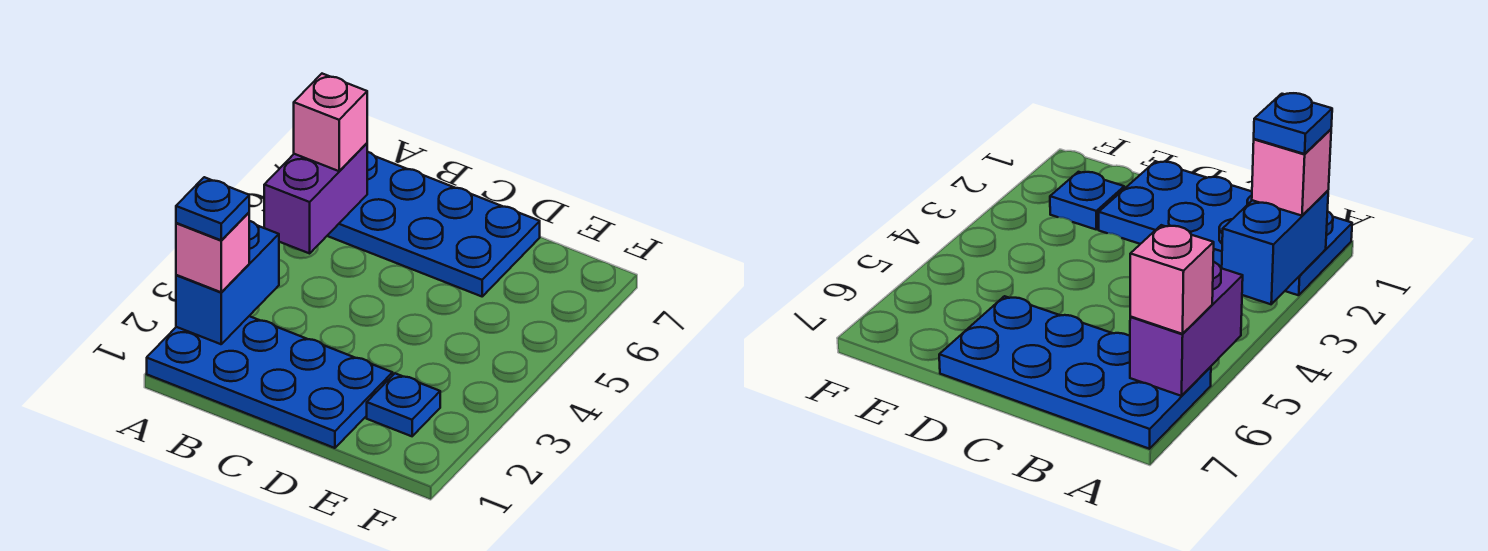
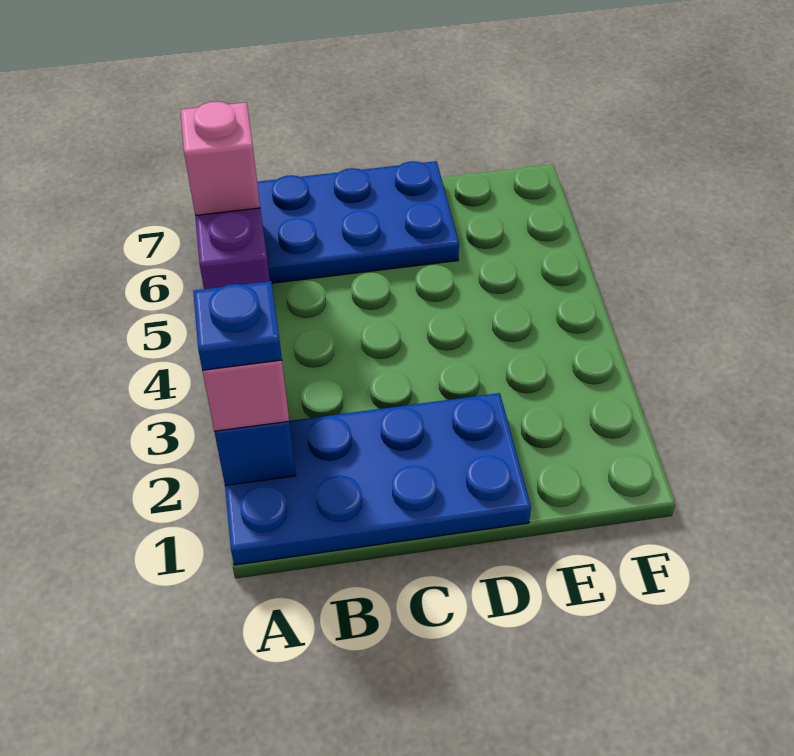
blue plate E2 level 1 -> none

